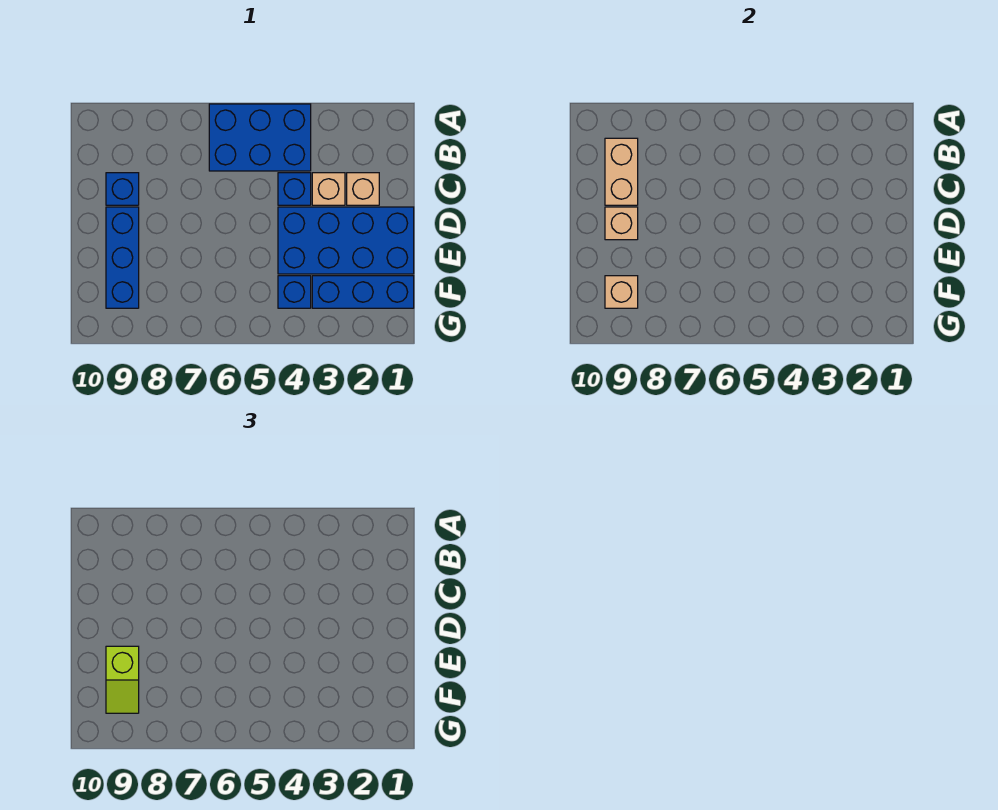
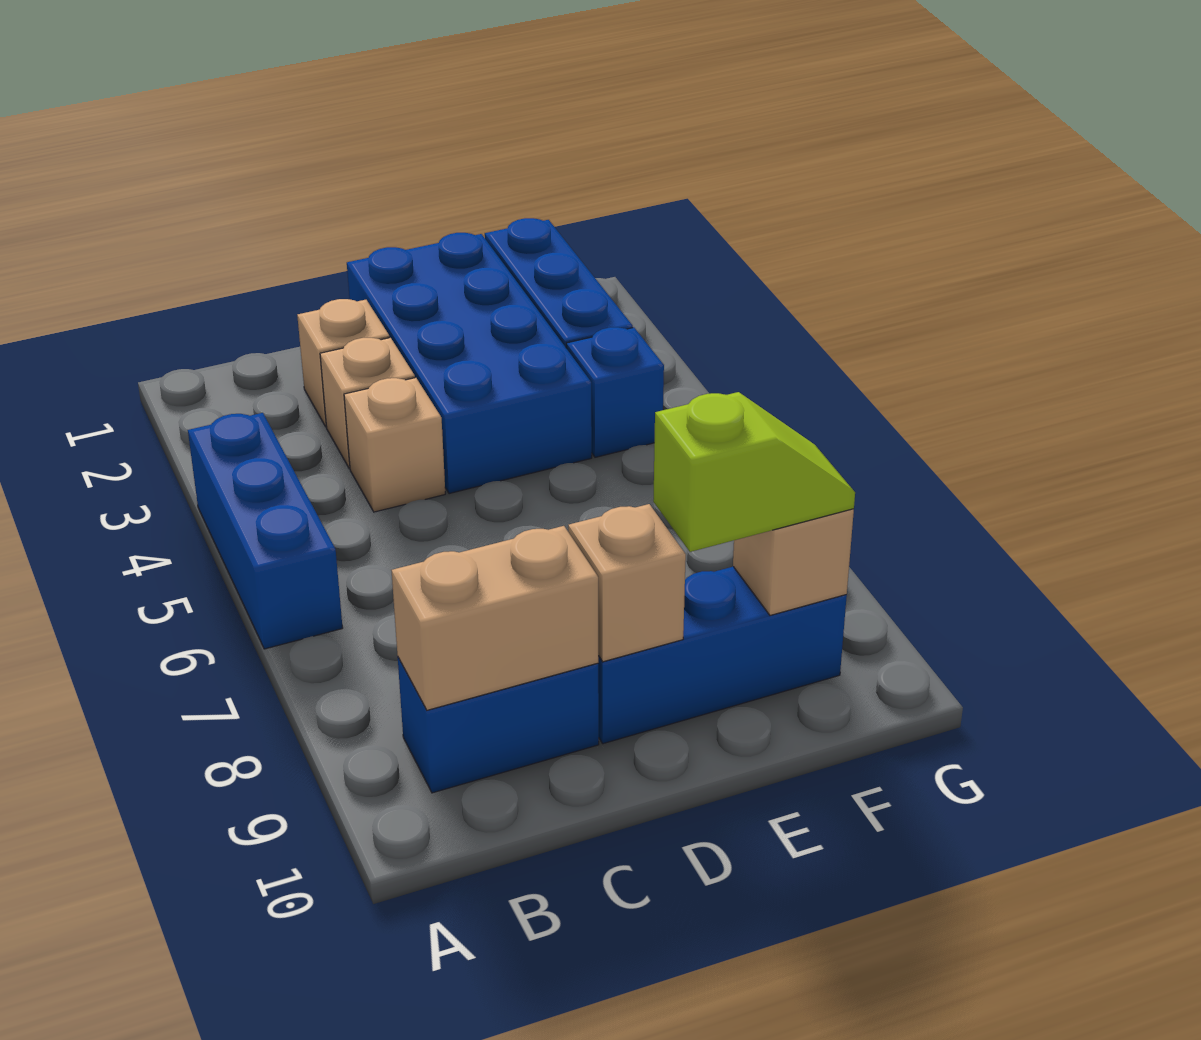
blue brick A4:B6 level 1 -> blue brick A4:A6 level 1
blue brick C4 level 1 -> tan brick C4 level 1
blue brick C9 level 1 -> blue brick B9:C9 level 1

